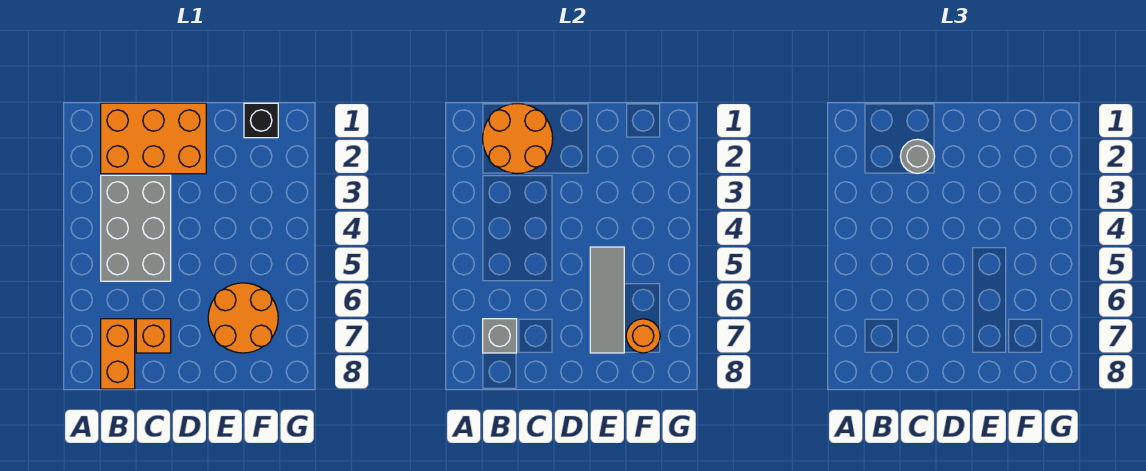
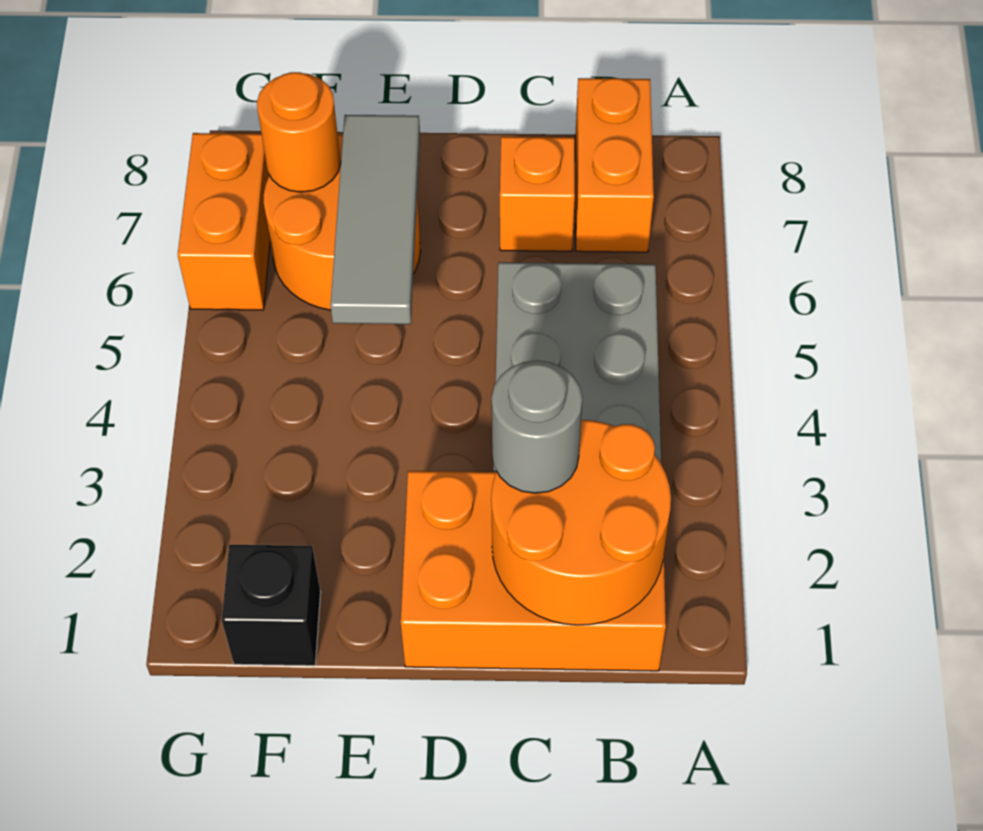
grey brick B7 level 2 -> none
none -> orange brick G6:G7 level 1

